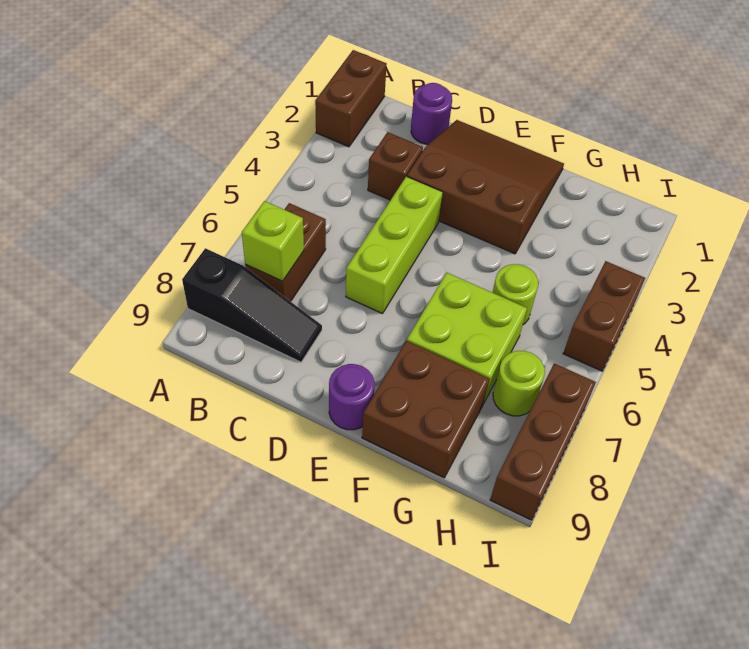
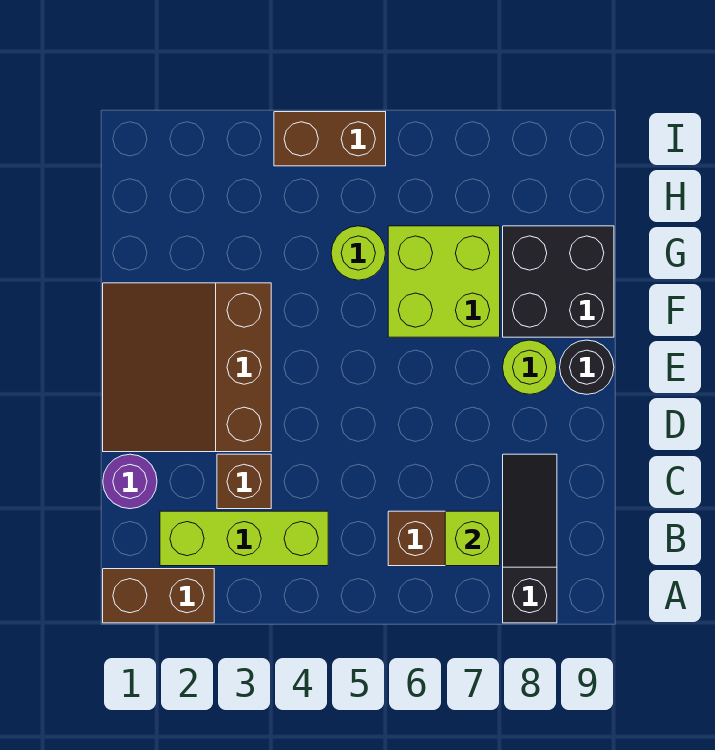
lime brick D4:D6 level 1 -> lime brick B2:B4 level 1
purple round brick E9 level 1 -> black round brick E9 level 1
brown brick F8:G9 level 1 -> black brick F8:G9 level 1
lime round brick H7 level 1 -> lime round brick E8 level 1
brown brick I7:I9 level 1 -> none

